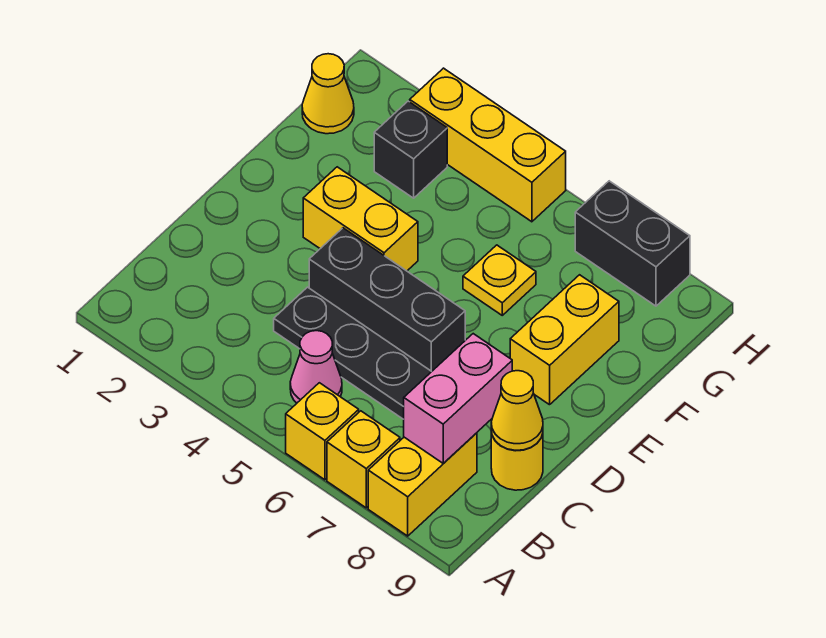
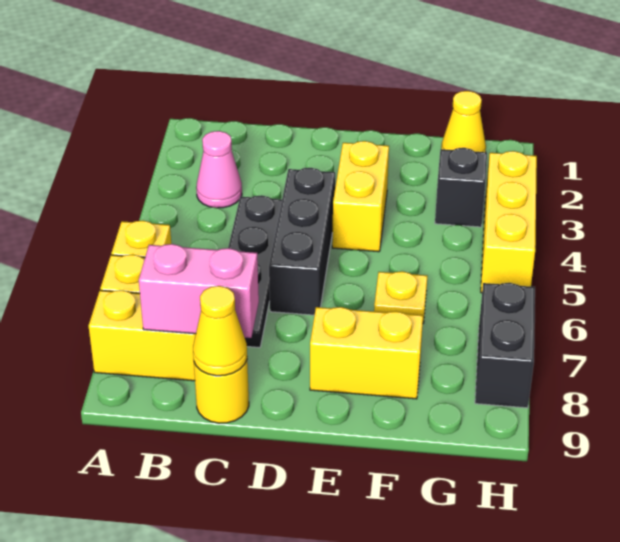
pink cone B5 level 1 -> pink cone B3 level 1

